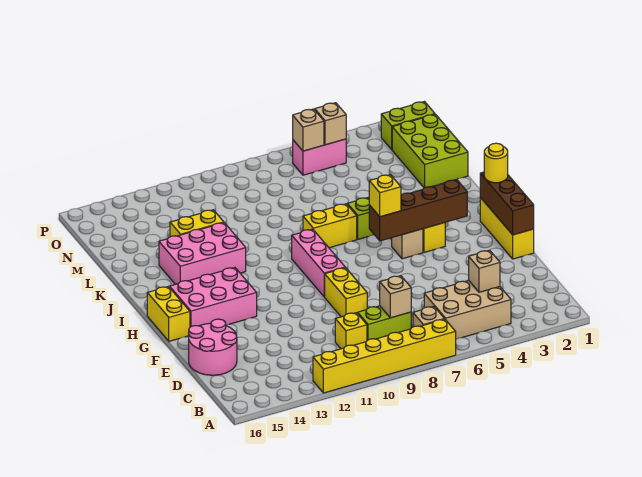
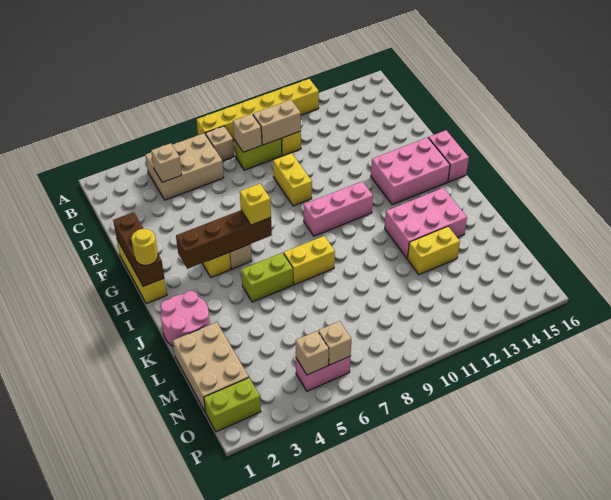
none -> tan brick C9:C10 level 2
pink round brick D15:E16 level 1 -> pink round brick J1:K2 level 1
pink brick G9:I9 level 1 -> pink brick H9:H11 level 1
yellow brick G16:H16 level 1 -> pink brick G16:H16 level 1
lime brick L1:N2 level 1 -> tan brick L1:N2 level 1

